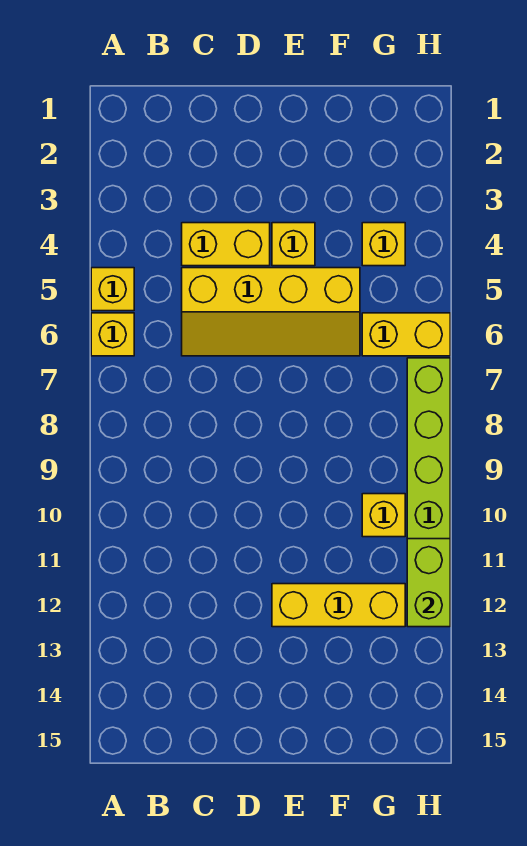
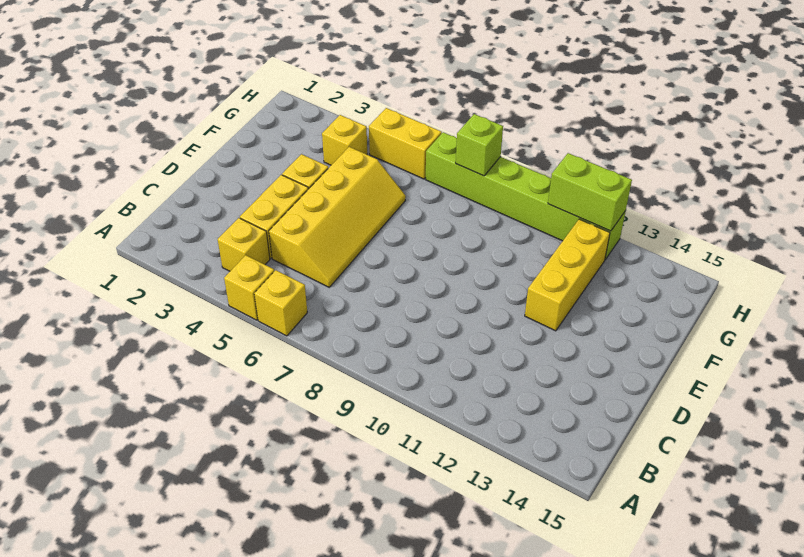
yellow brick G6:H6 level 1 -> yellow brick H5:H6 level 1
yellow brick G10 level 1 -> yellow brick B4 level 1
none -> lime brick H8 level 2

